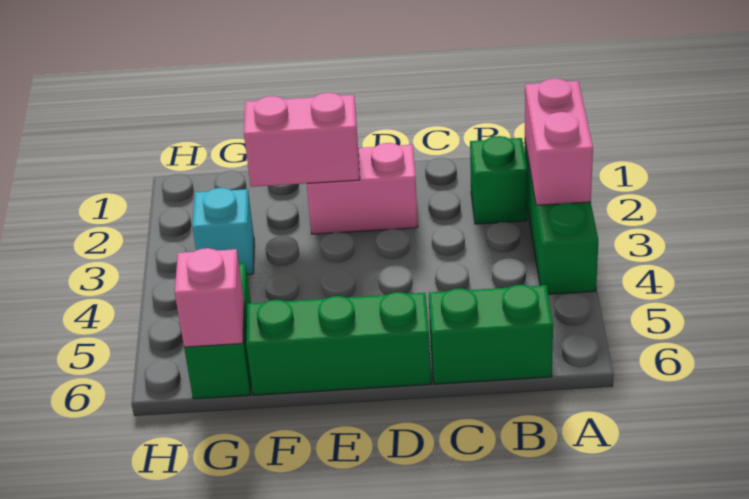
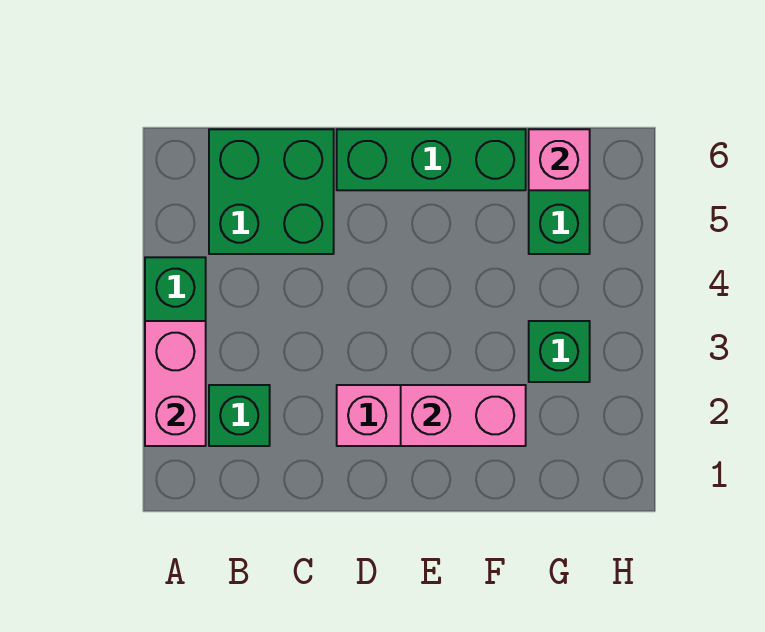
green brick B6:C6 level 1 -> green brick B5:C6 level 1
cyan brick G3 level 1 -> green brick G3 level 1

